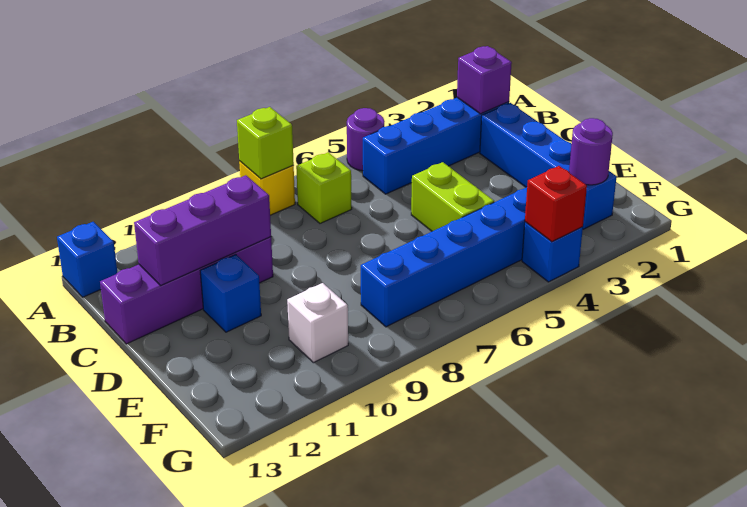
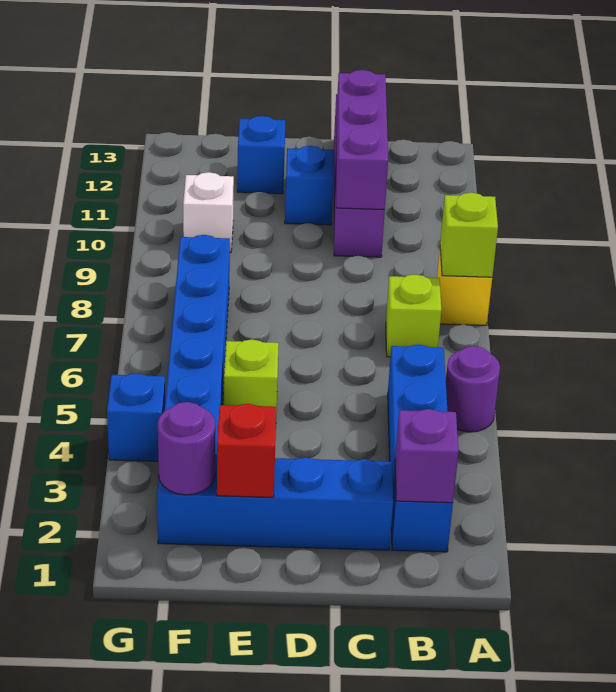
blue brick A13 level 1 -> blue brick E12 level 1
lime brick D5:E5 level 1 -> lime brick E5 level 1
red brick G4 level 2 -> red brick E2 level 2

